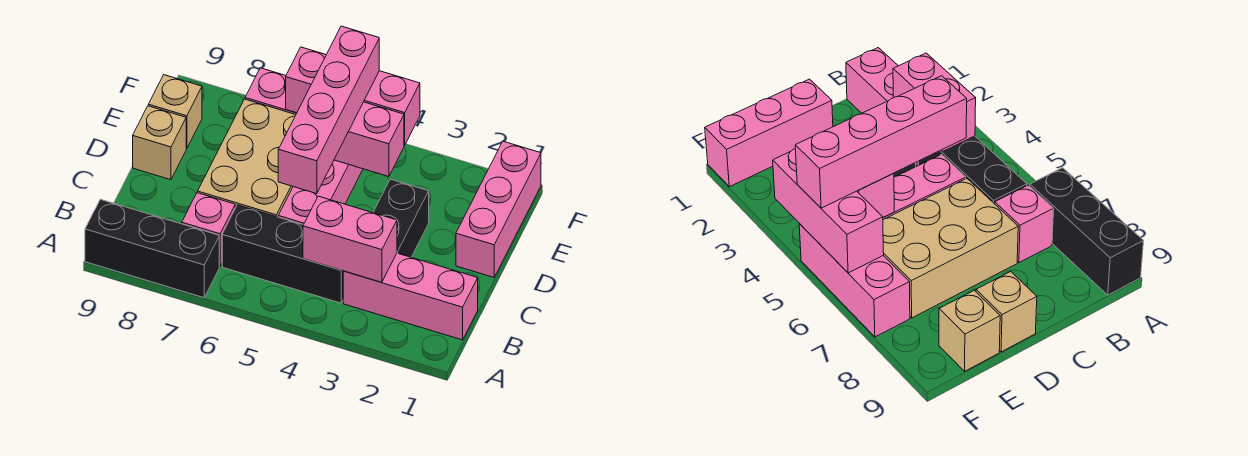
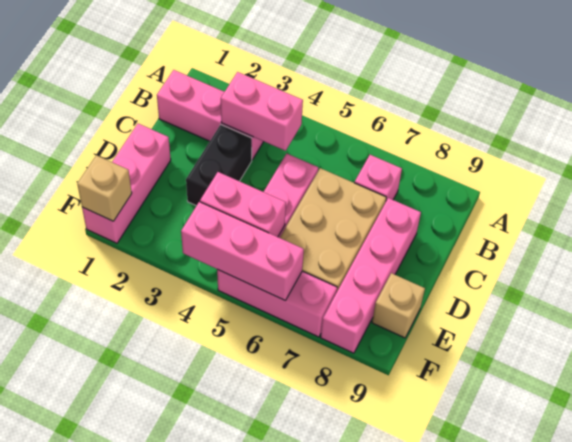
black brick A7:A9 level 1 -> none
black brick B4:B6 level 1 -> none
pink brick C5:F5 level 3 -> pink brick C8:F8 level 1
tan brick D9 level 1 -> tan brick F1 level 2

